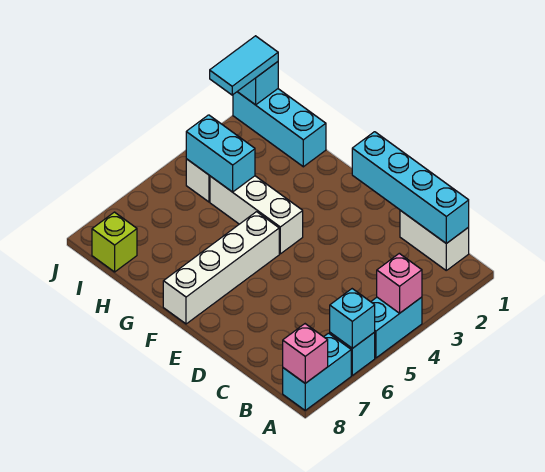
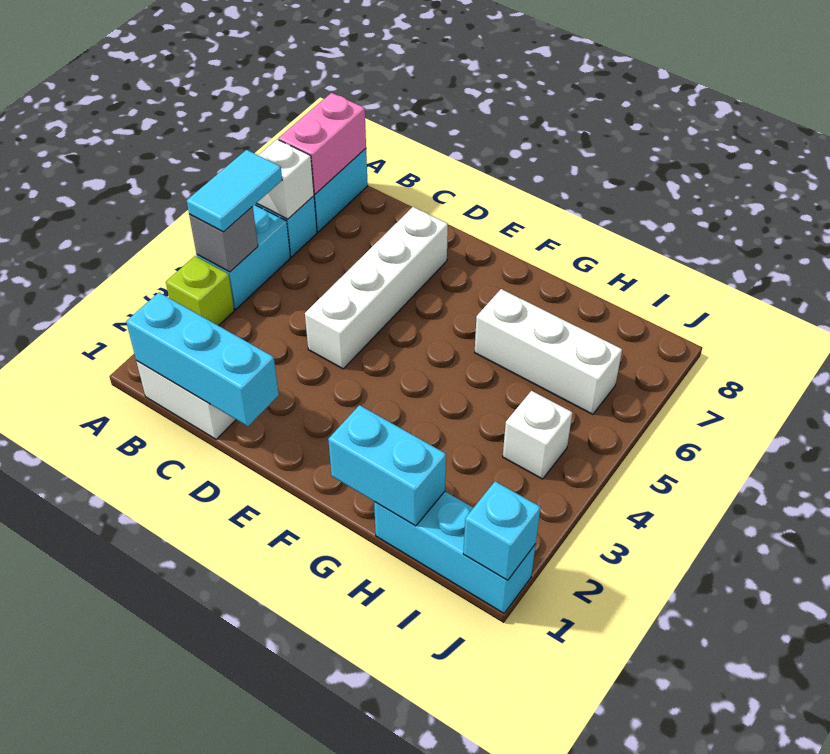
pink brick A4 level 2 -> grey brick A4 level 2
cyan brick A6 level 2 -> white brick A6 level 2
pink brick A8 level 2 -> pink brick A7:A8 level 2
cyan brick B1:E1 level 2 -> cyan brick B1:D1 level 2
white brick F4:H4 level 1 -> white brick G6:I6 level 1
white brick F5:F8 level 1 -> white brick D4:D7 level 1
cyan brick H4:I4 level 2 -> cyan brick G1:H1 level 2
lime brick I8 level 1 -> lime brick A3 level 1
cyan tile J1:J2 level 3 -> cyan tile A4:A5 level 3

